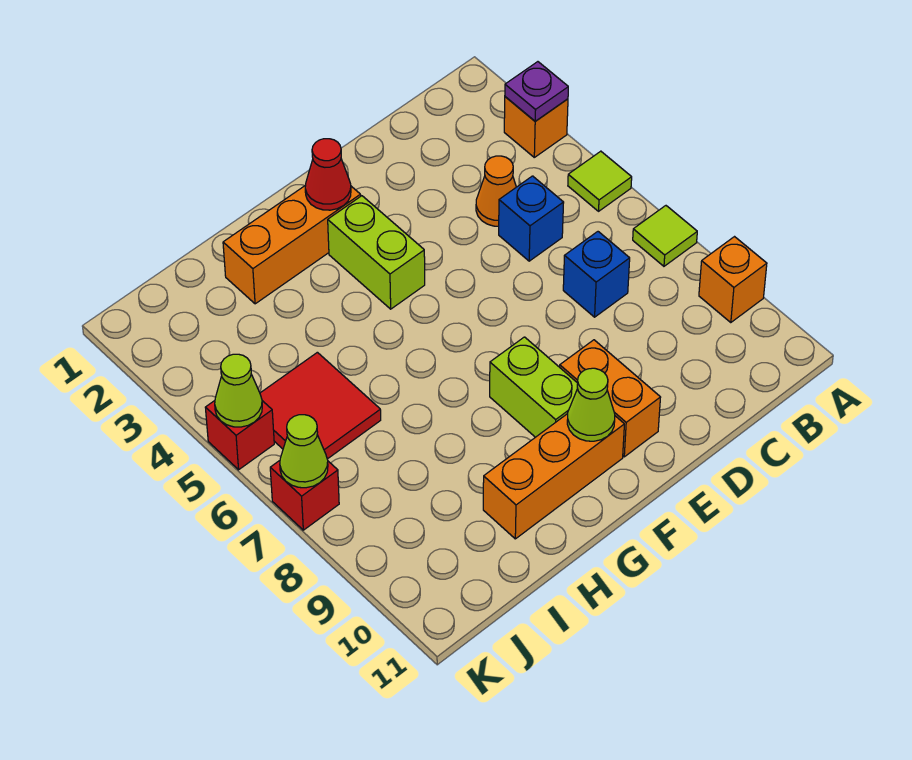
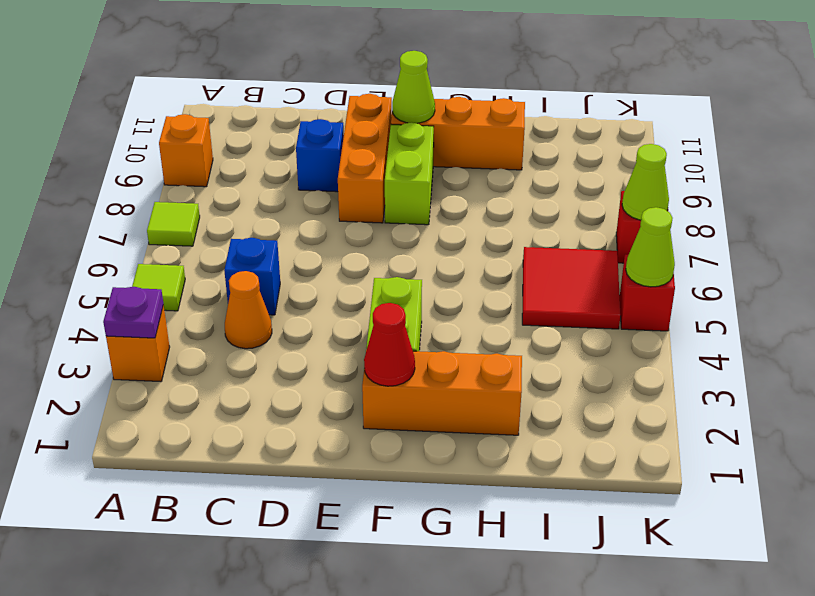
blue brick C7 level 1 -> blue brick D9 level 1
orange brick E9:E10 level 1 -> orange brick E8:E10 level 1

